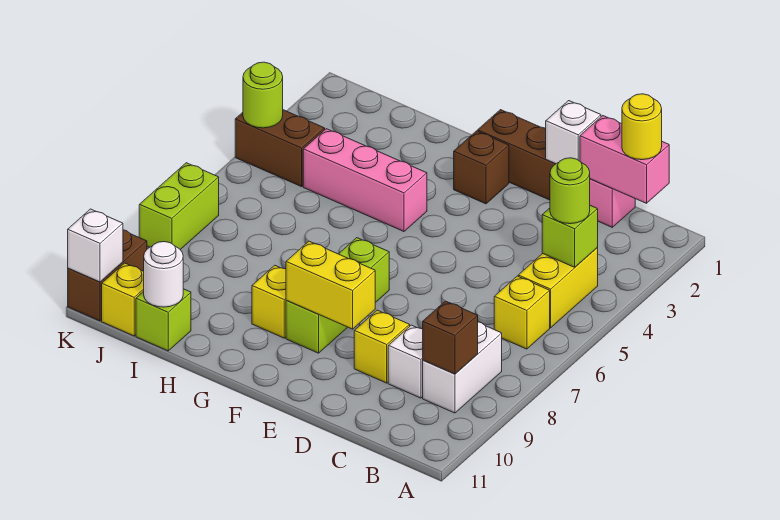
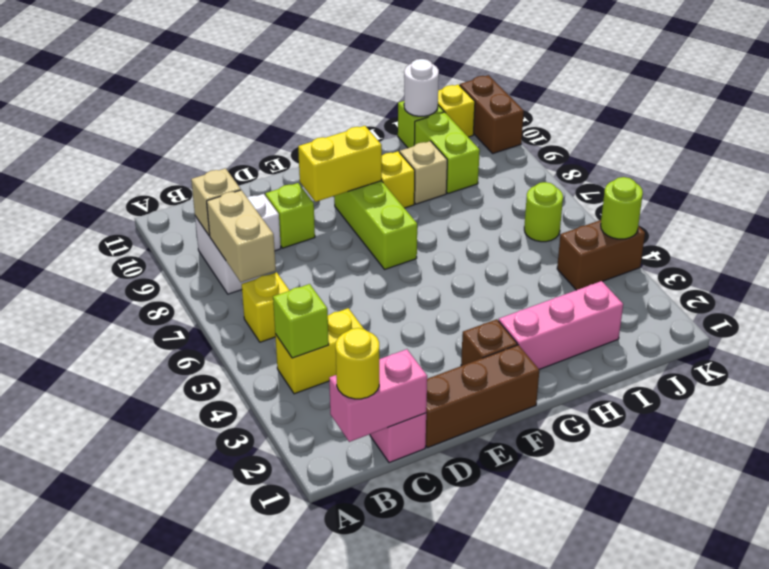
yellow brick B4:B5 level 1 -> yellow brick B4:C4 level 1
lime round brick B4 level 3 -> lime round brick J6 level 1
none -> tan brick B7:B8 level 2
brown brick B9 level 2 -> tan brick B9 level 2
white brick D1 level 2 -> none
yellow brick D9 level 1 -> lime brick D9 level 1
pink brick G4:I4 level 1 -> pink brick G2:I2 level 1
none -> tan brick H9 level 1
lime brick K7:K8 level 1 -> lime brick I9:I10 level 1
white brick K11 level 2 -> none

